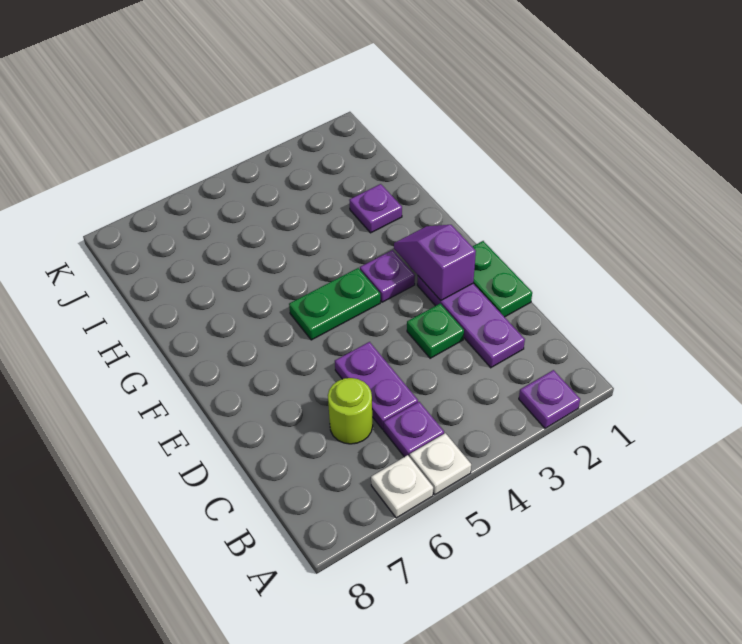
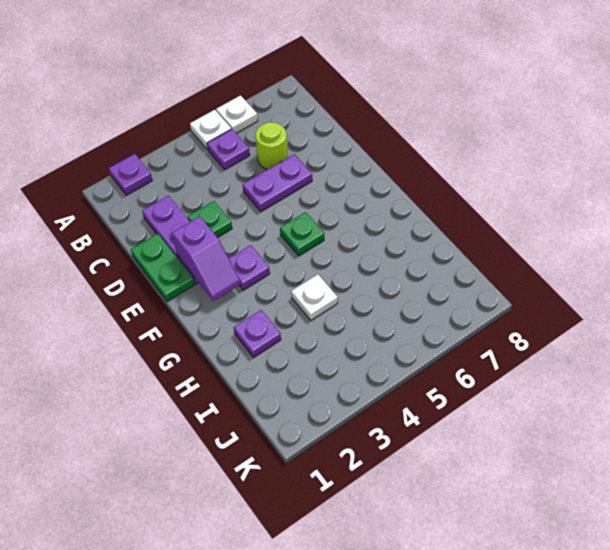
purple plate C5:D5 level 1 -> purple plate D5:D6 level 1
green plate F4:F5 level 1 -> green plate F5 level 1
none -> white plate H4 level 1

